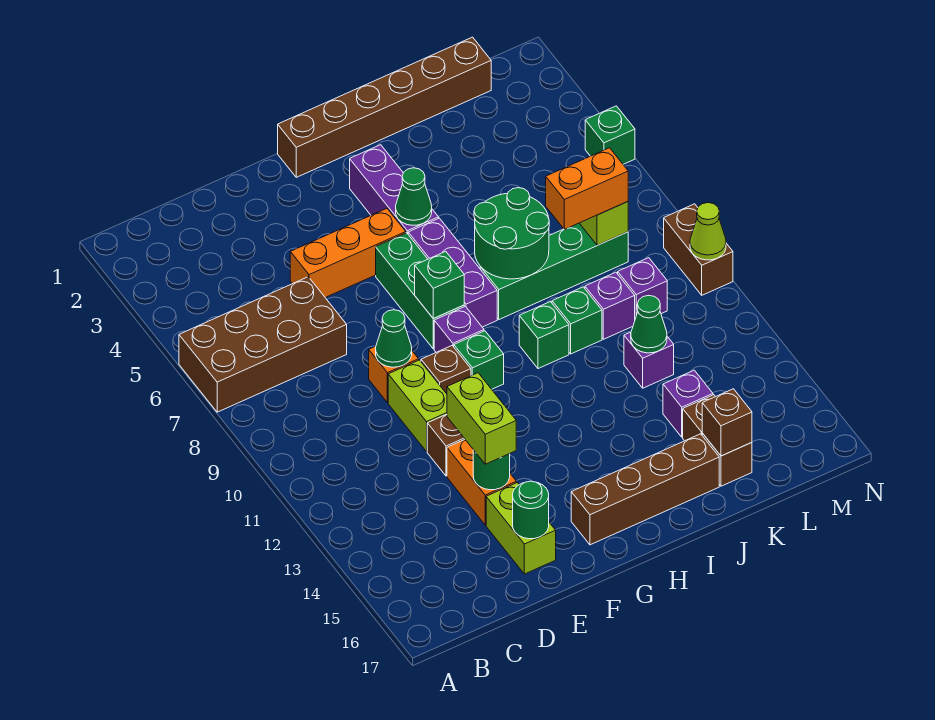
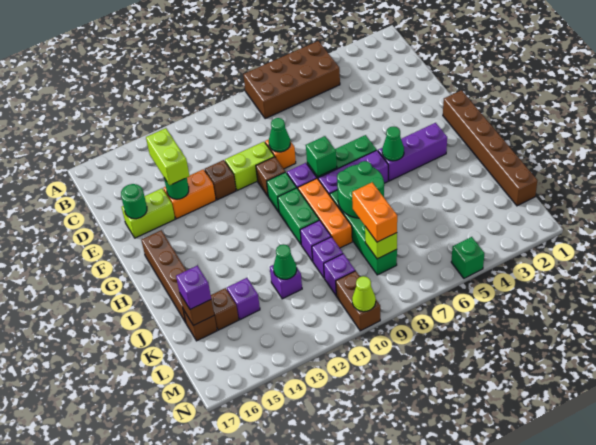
brown brick A6:D7 level 1 -> brown brick A5:B8 level 1
orange brick E5:G5 level 1 -> orange brick H9:J9 level 1
lime brick E13:E14 level 3 -> lime brick D14:E14 level 3
green brick I10 level 1 -> green brick H10:I10 level 1
green brick J10 level 1 -> purple brick J10 level 1
none -> purple brick K16 level 3
brown brick N9:N10 level 1 -> brown brick M10:N10 level 1

